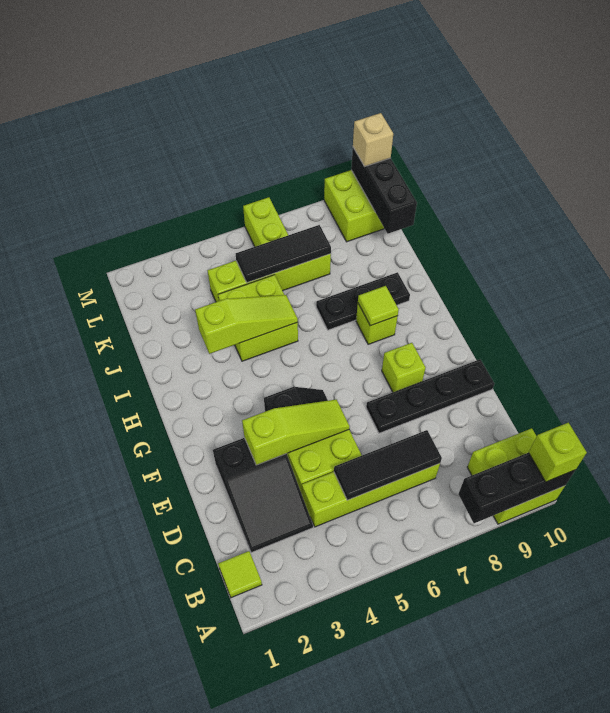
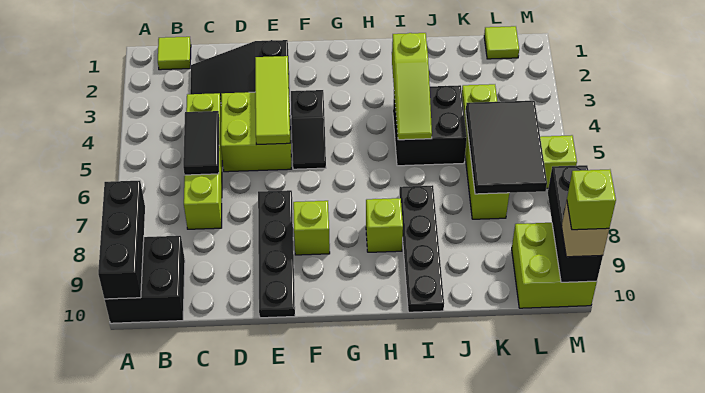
lime brick A9:B10 level 1 -> black brick A9:B10 level 1
lime brick A10 level 3 -> lime brick M10 level 4
black tile C5:C7 level 2 -> black tile C5:C6 level 2
lime slope E3:E5 level 2 top 3 -> lime tile E3:E5 level 2
lime tile H8 level 2 -> lime tile L1 level 1
lime brick I4:J5 level 1 -> black brick I4:J5 level 1
black plate I7:I9 level 1 -> black plate I7:I10 level 1
black tile K5:K7 level 2 -> black tile K5:L7 level 2
black brick K10:M10 level 2 -> black brick M8:M10 level 2

